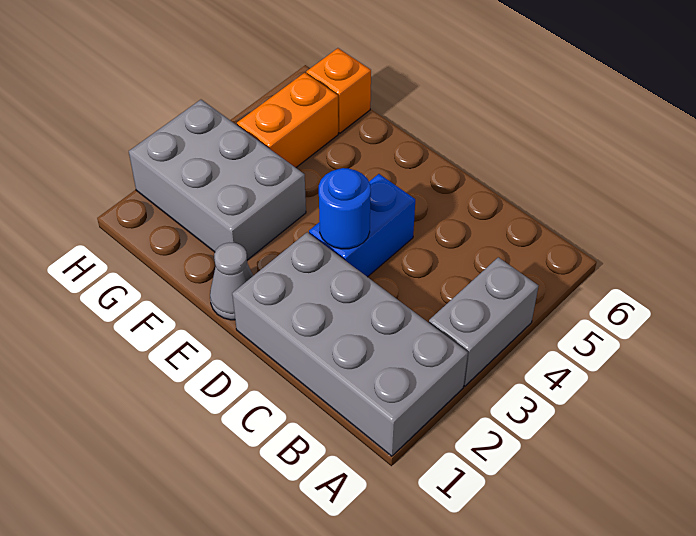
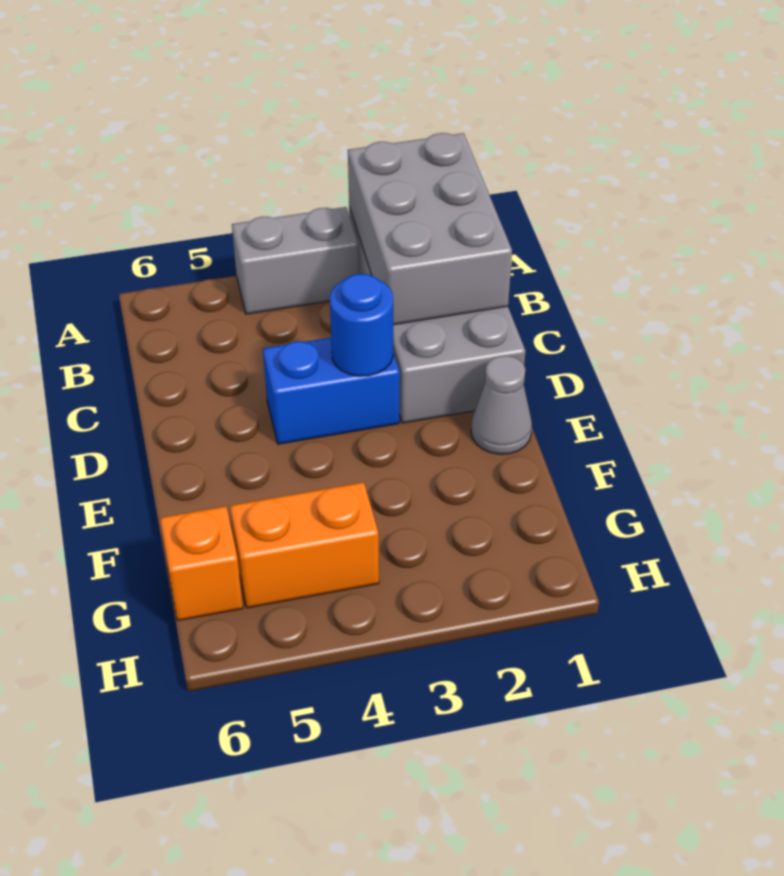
grey brick F2:H3 level 1 -> grey brick A1:C2 level 2

